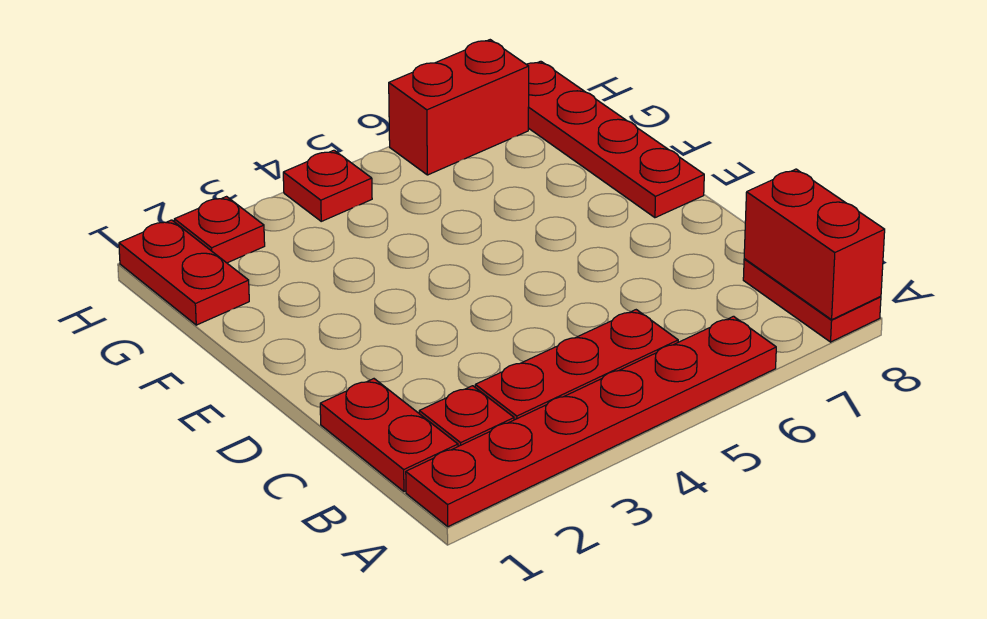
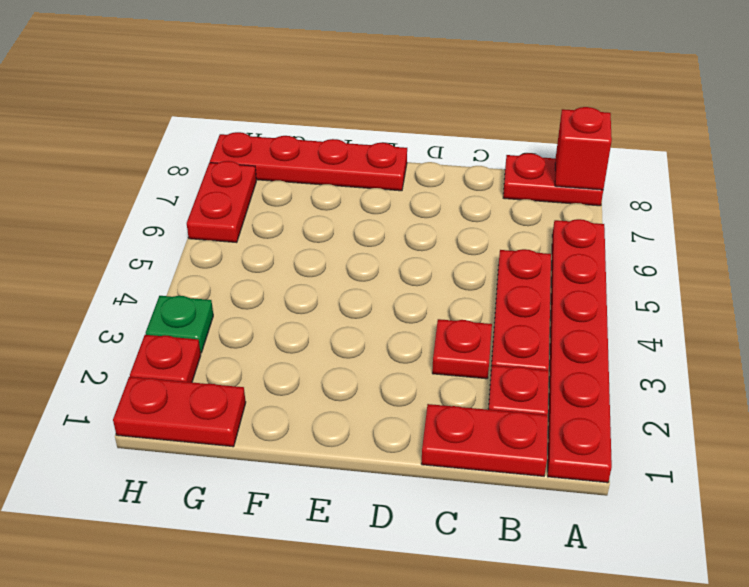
red brick A8:B8 level 2 -> red brick A8 level 2
none -> green plate H3 level 1
red plate H4 level 1 -> red plate C3 level 1
red brick H6:H7 level 1 -> red plate H6:H7 level 1

